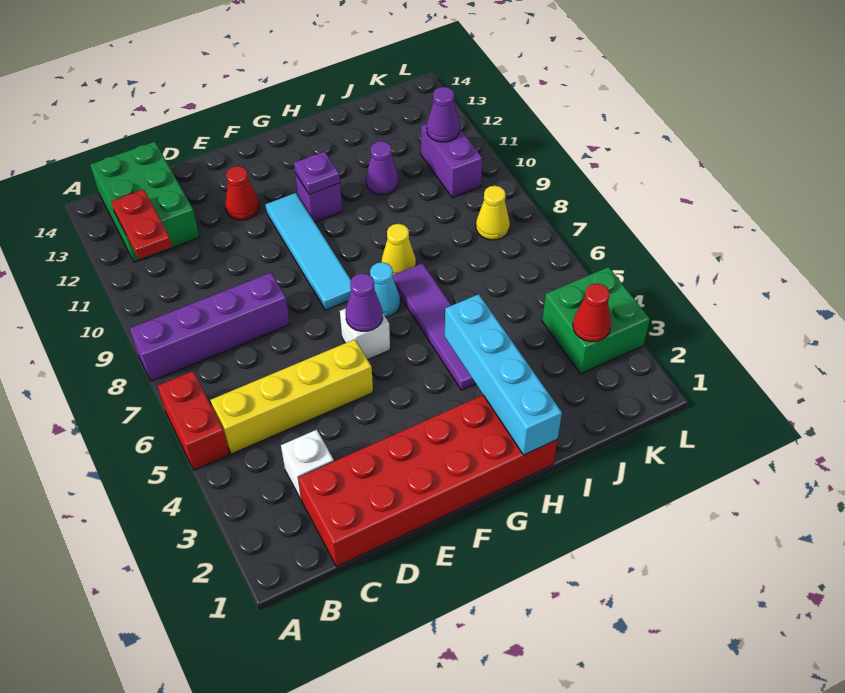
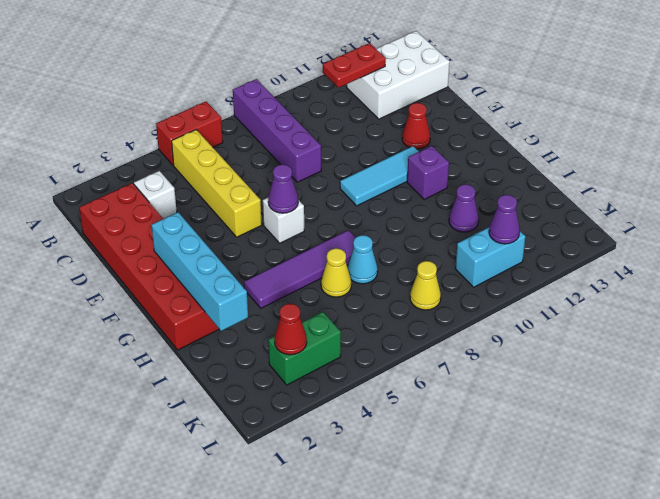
green brick B12:C14 level 1 -> white brick B12:C14 level 1
cyan tile F8:F11 level 1 -> cyan tile F9:F11 level 1
cyan cone G7 level 1 -> cyan cone I7 level 1
purple plate G11 level 2 -> none
cyan brick H1:H4 level 2 -> cyan brick F2:I2 level 2
yellow cone H8 level 1 -> yellow cone I6 level 1
green brick K3:L4 level 1 -> green brick K3:K4 level 1
purple brick K10:K11 level 1 -> cyan brick K10:K11 level 1

